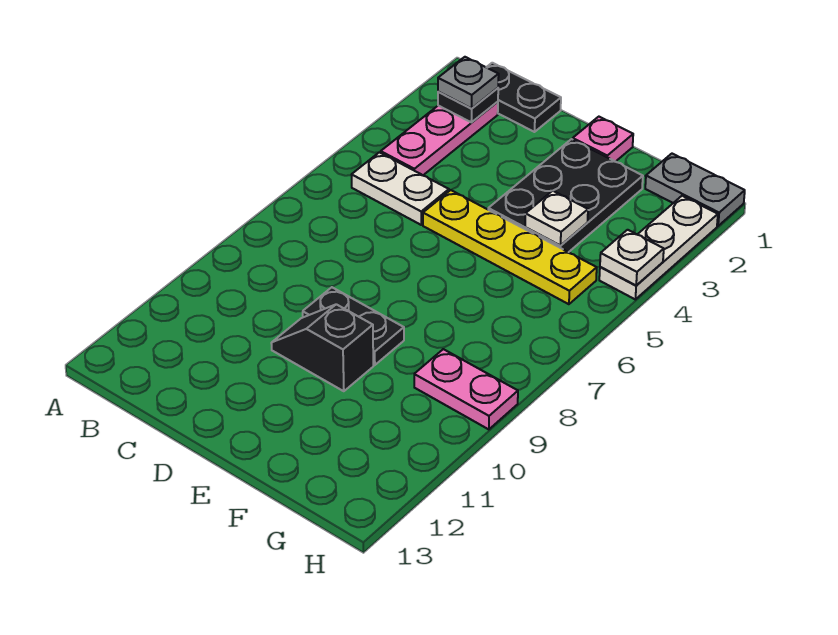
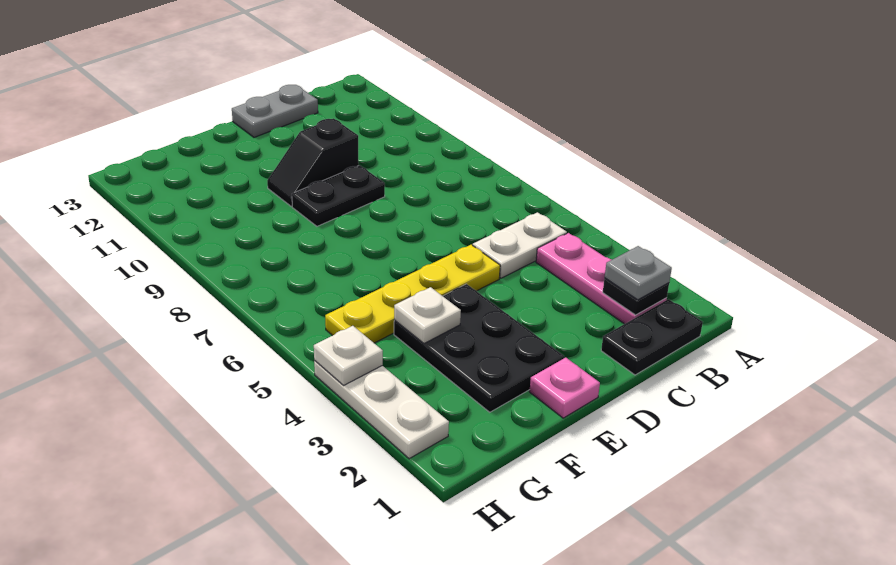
black slope D10:E10 level 1 top E -> black slope D10:E10 level 1 top D
grey plate G1:H1 level 1 -> grey plate C13:D13 level 1
pink plate G9:H9 level 1 -> none

